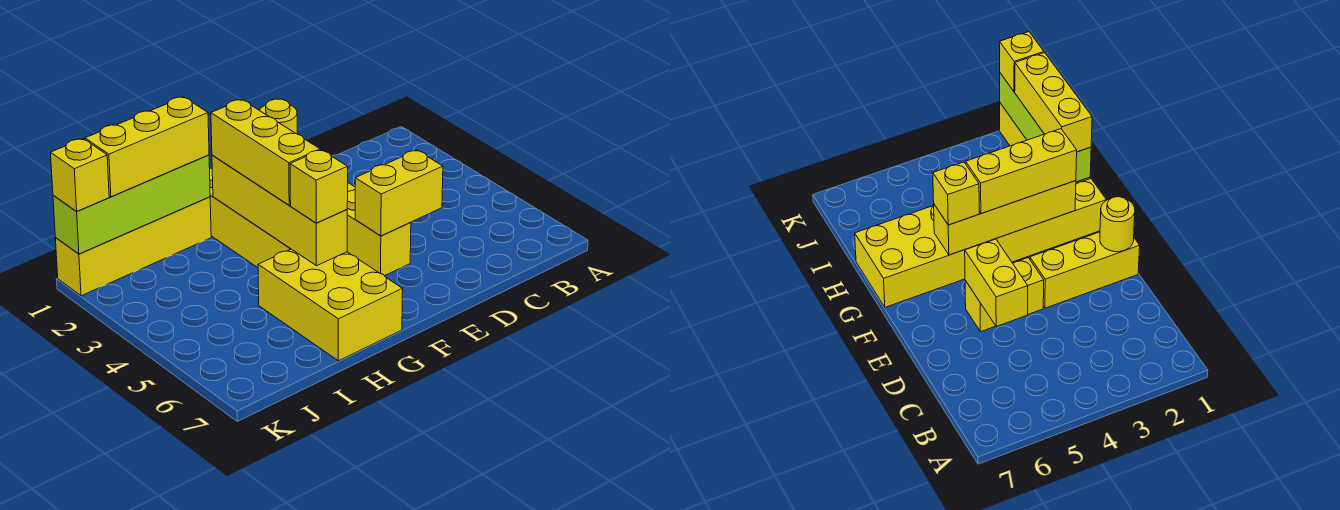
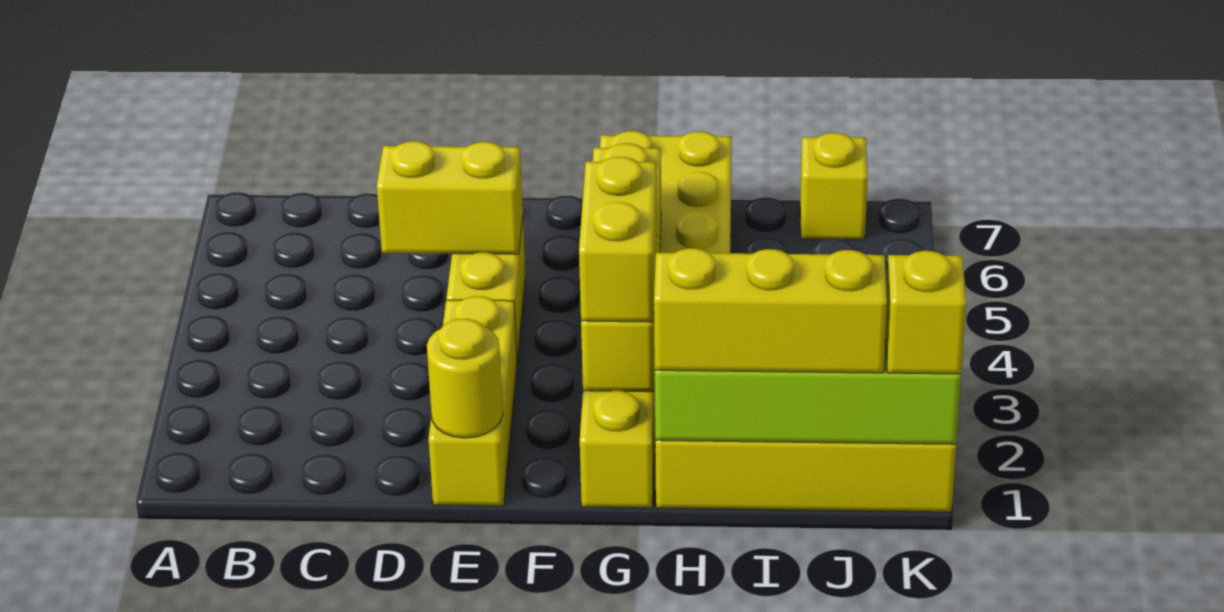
yellow brick G2:G4 level 3 -> yellow brick G2:G3 level 3
yellow brick G5 level 3 -> yellow brick J7 level 1

